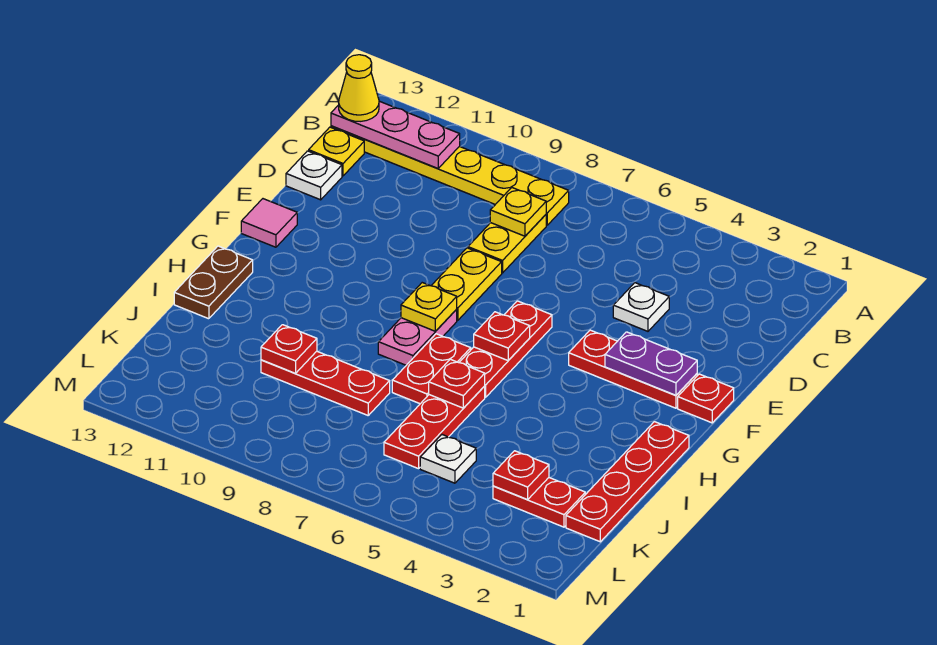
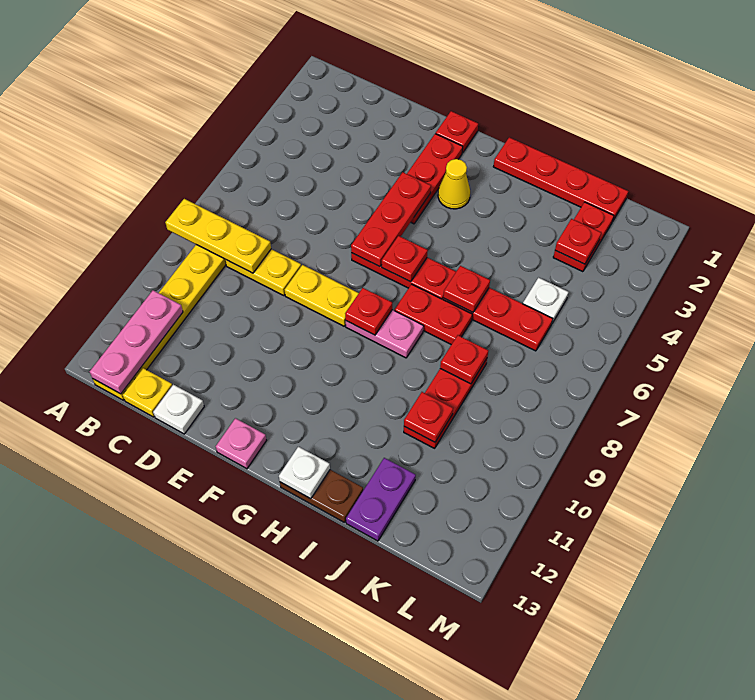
yellow cone B13 level 3 -> yellow cone G3 level 1
yellow plate C8 level 2 -> yellow plate A8:C8 level 2
white plate D4 level 1 -> white plate H13 level 2
purple plate F2:F3 level 2 -> purple plate J12:J13 level 1
none -> red plate F4:F6 level 2
pink tile F13 level 1 -> pink plate F13 level 1
yellow plate G8 level 2 -> red plate G8 level 2
none -> red plate J8 level 2

